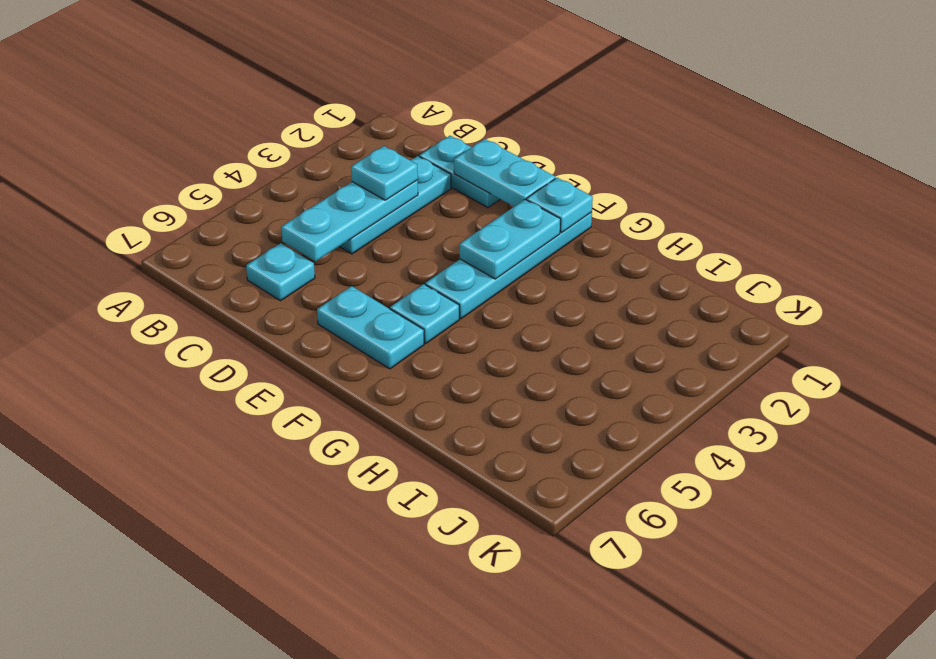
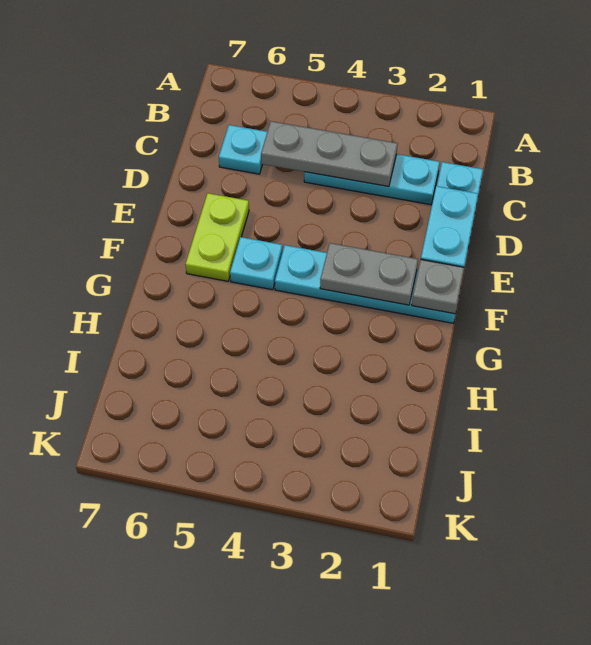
cyan plate C3:C5 level 2 -> grey plate C3:C5 level 2
cyan plate C3 level 3 -> none
cyan plate E6:F6 level 1 -> lime plate E6:F6 level 1
cyan plate F1 level 2 -> grey plate F1 level 2
cyan plate F2:F3 level 2 -> grey plate F2:F3 level 2

